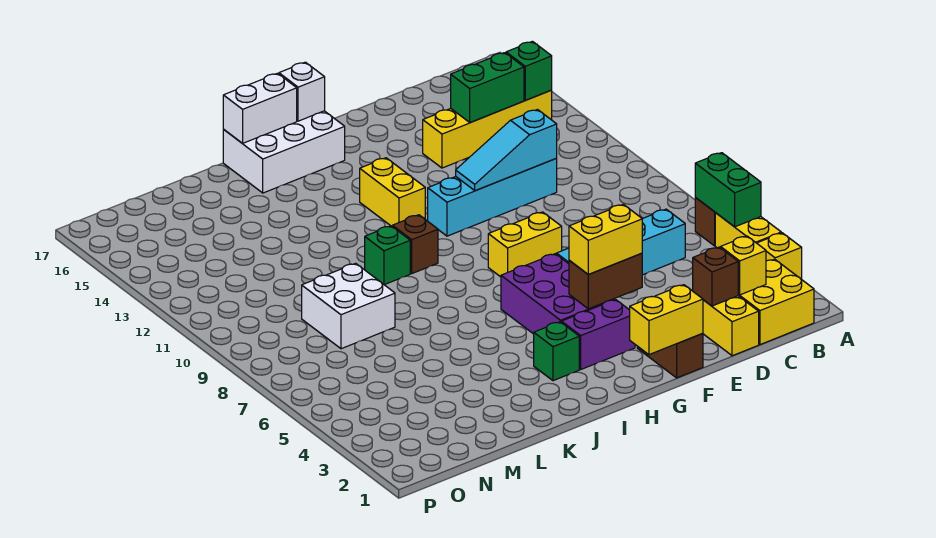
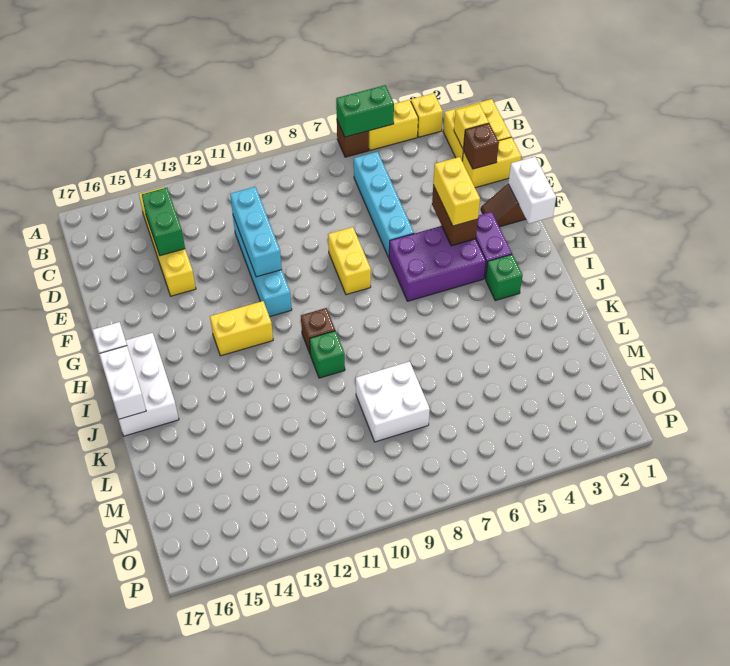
green brick B14 level 2 -> none
cyan slope D11:F11 level 2 top D -> cyan brick D11:F11 level 2
yellow brick F1:G1 level 2 -> white brick F1:G1 level 2

